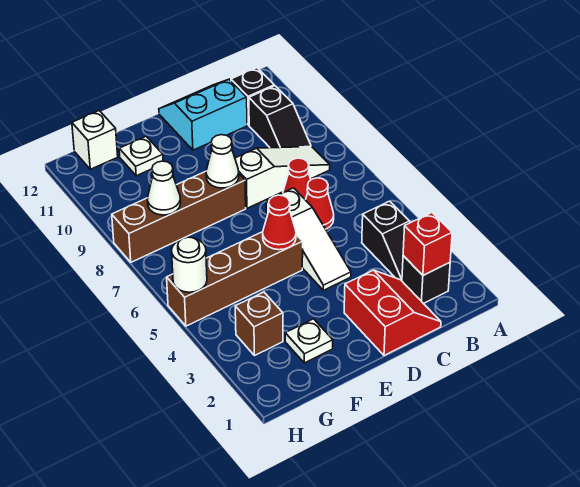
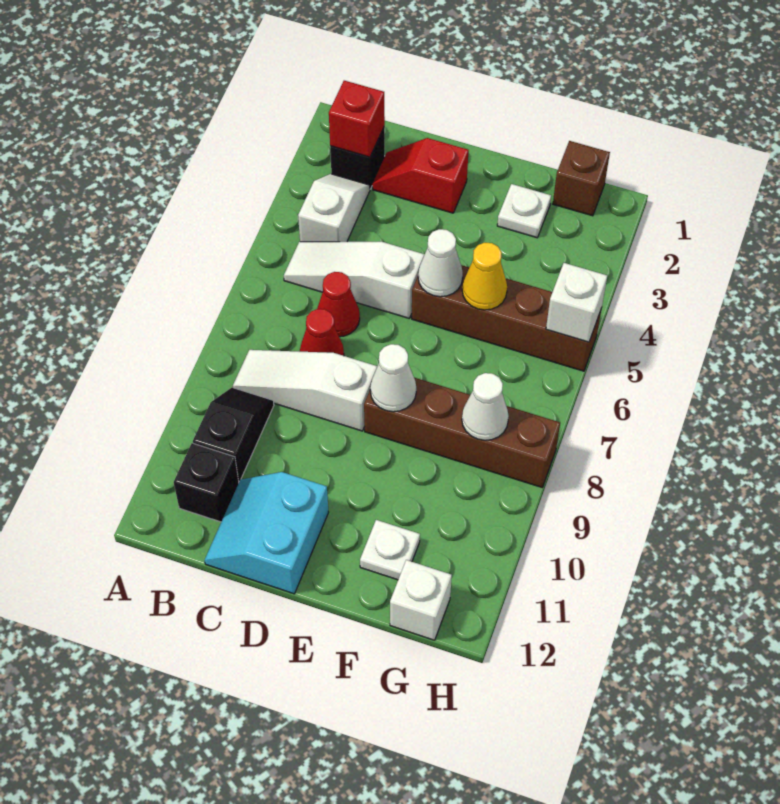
black slope B3:B4 level 1 top 4 -> white slope B3:B4 level 1 top 4
red slope C1:D2 level 1 top D -> red slope C2:D2 level 1 top D
cyan slope C11:D12 level 1 top 11 -> cyan slope C11:D12 level 1 top D
white slope D4:D6 level 1 top 6 -> white slope B5:D5 level 1 top D
red cone E5 level 2 -> white cone E5 level 2
none -> yellow cone F5 level 2
brown brick G3 level 1 -> brown brick G1 level 1
white round brick H5 level 2 -> white brick H5 level 2

